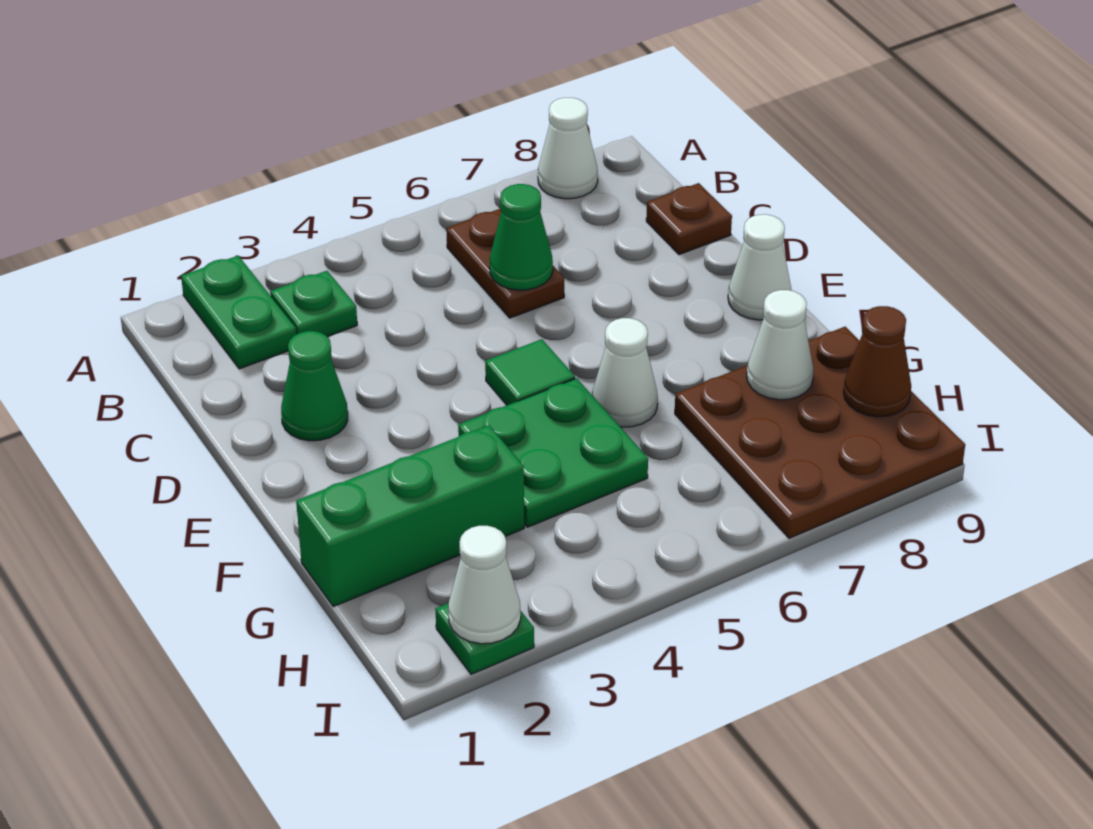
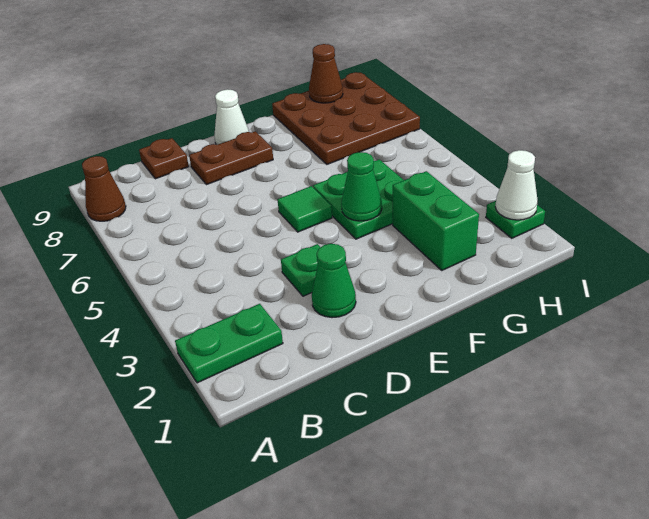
white cone A8 level 1 -> brown cone A8 level 1
green plate B3 level 1 -> green plate D3 level 1
brown plate B6:C6 level 1 -> brown plate D8:E8 level 1
green cone C6 level 2 -> green cone F4 level 2
white cone F6 level 1 -> none
green brick G1:G3 level 1 -> green brick G2:G3 level 1
white cone G8 level 2 -> none

